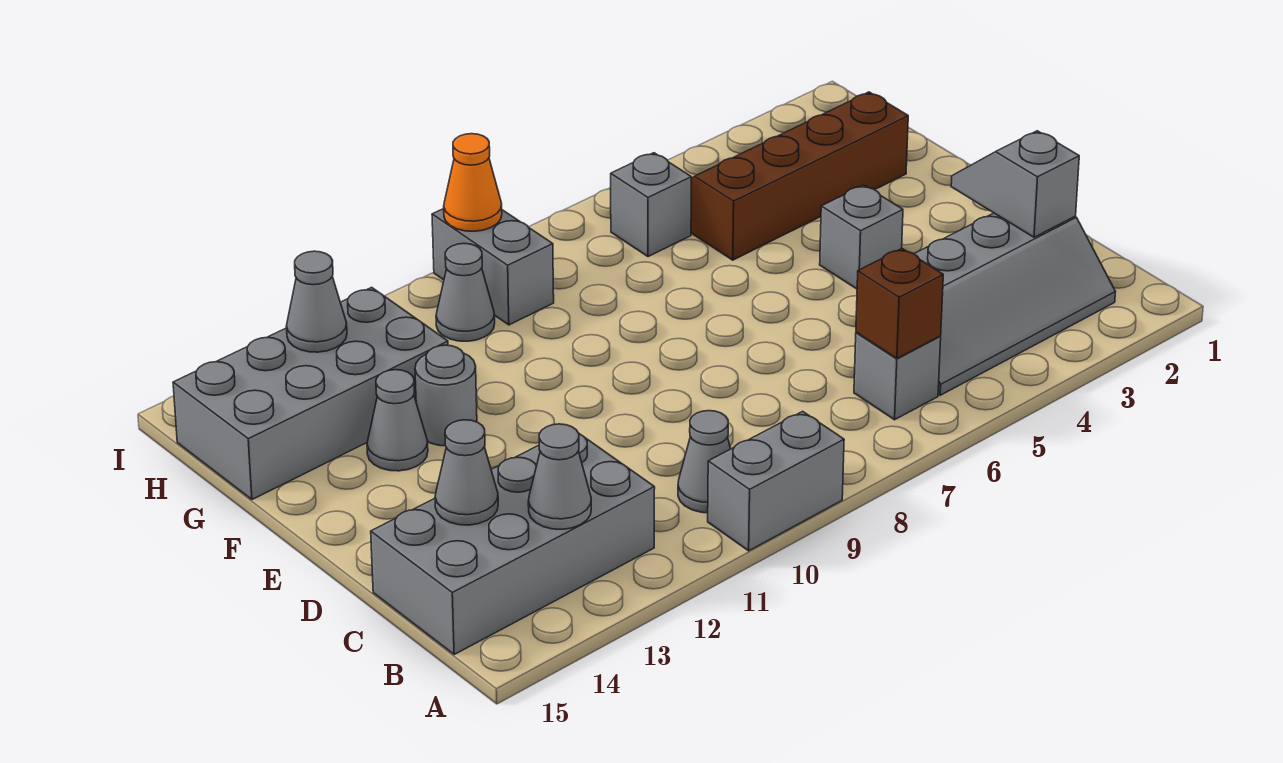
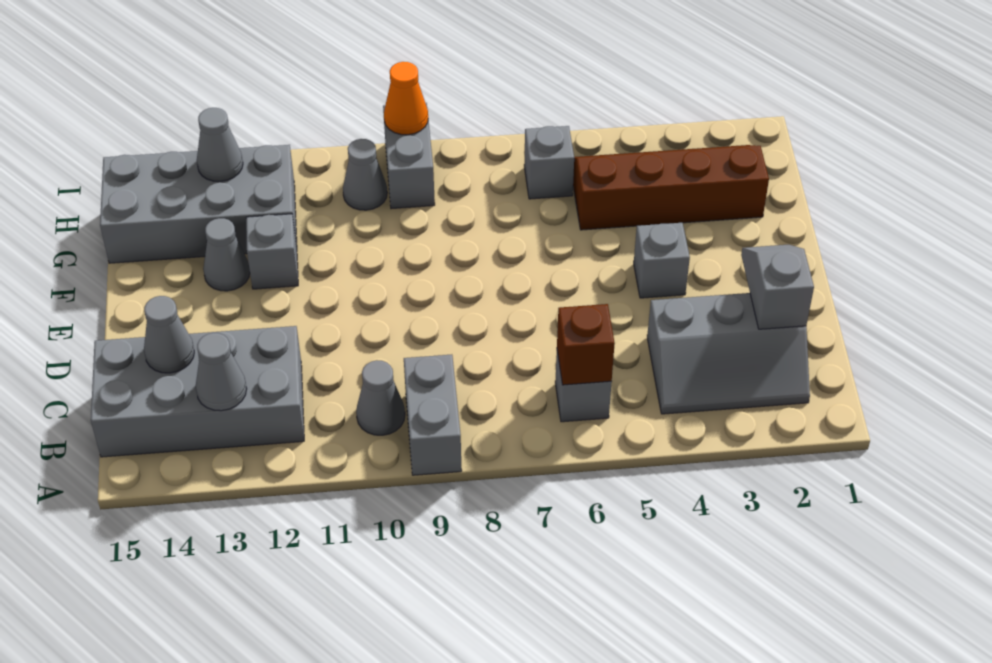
grey brick A9:A10 level 1 -> grey brick A9:B9 level 1
grey slope B2:C5 level 1 top C -> grey slope B2:C4 level 1 top C
grey round brick F12 level 1 -> grey brick F12 level 1

